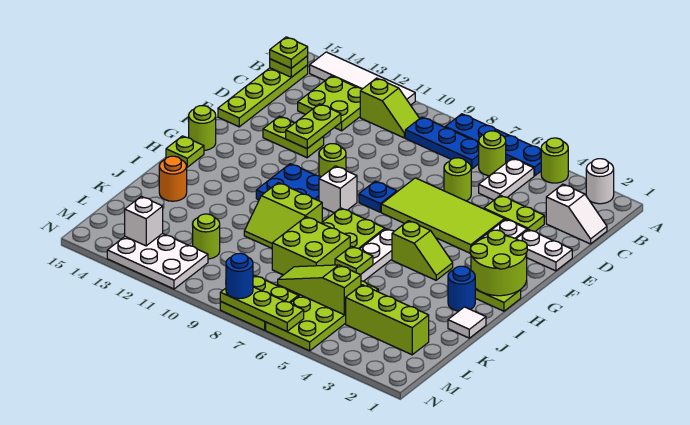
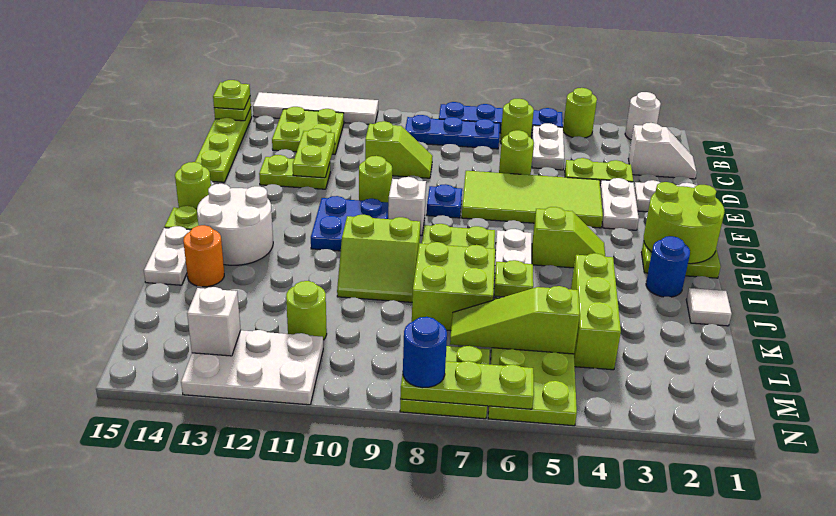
lime slope B10:B11 level 1 top 11 -> lime slope D9:D10 level 1 top 10
none -> white round brick H13:I14 level 1
none -> white plate I15:J15 level 1
lime brick L2:L4 level 1 -> lime brick J4:L4 level 1

